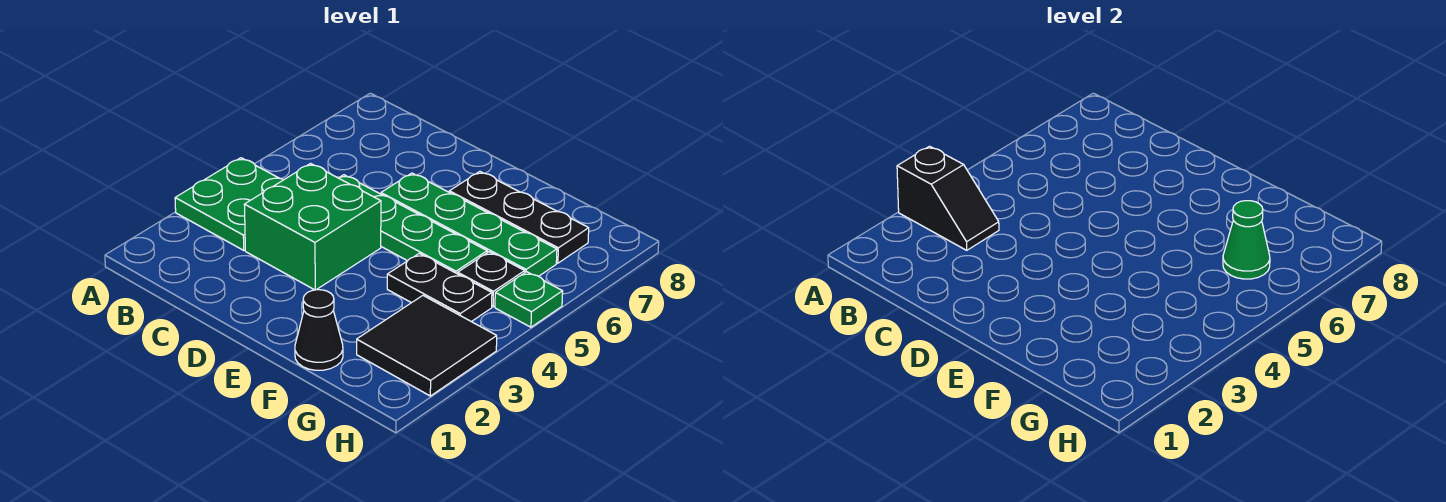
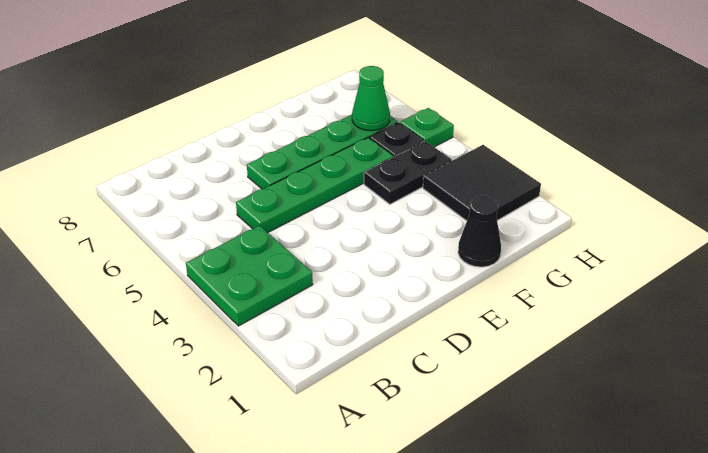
black slope A3:B3 level 2 top A -> none
green brick C3:D4 level 1 -> none
black plate E7:G7 level 1 -> none

